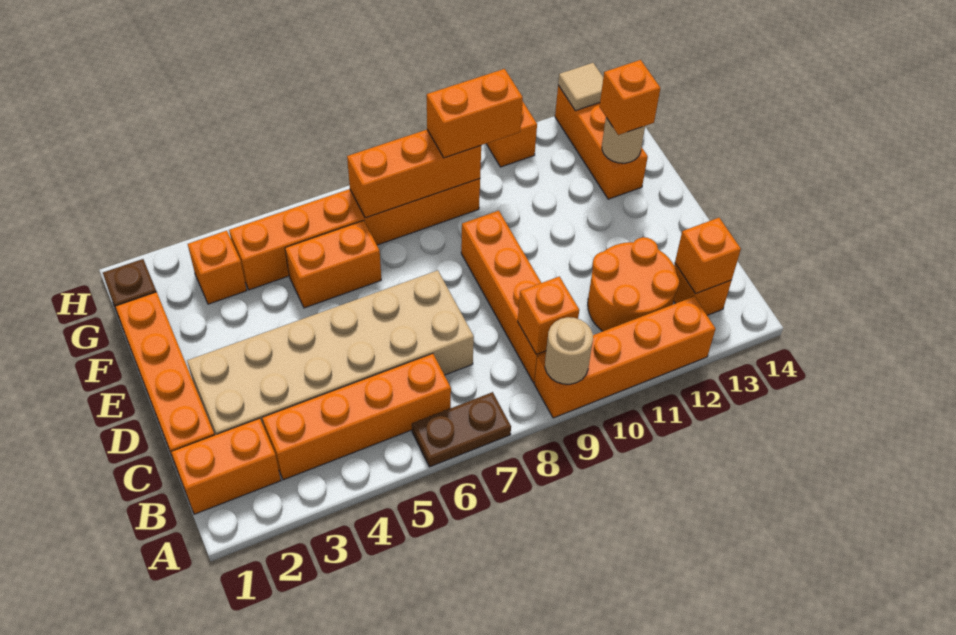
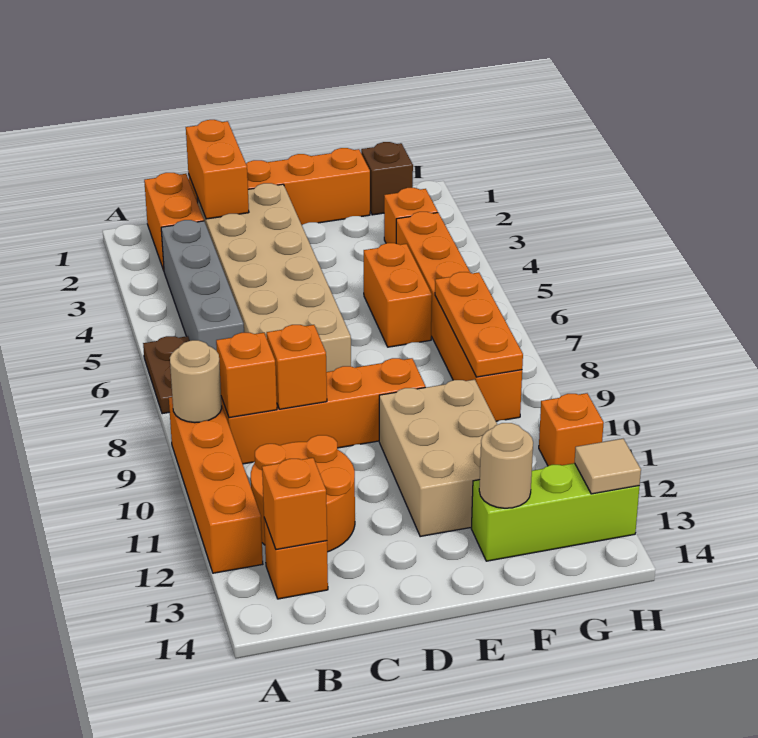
orange brick B3:B6 level 1 -> grey brick B3:B6 level 1
none -> tan brick E10:F12 level 1
orange brick F13:H13 level 1 -> lime brick F13:H13 level 1
orange brick F13 level 3 -> orange brick C9 level 2
orange brick G7:G9 level 2 -> orange plate G7:G9 level 2
orange brick G9:G10 level 3 -> orange brick C1:C2 level 2

